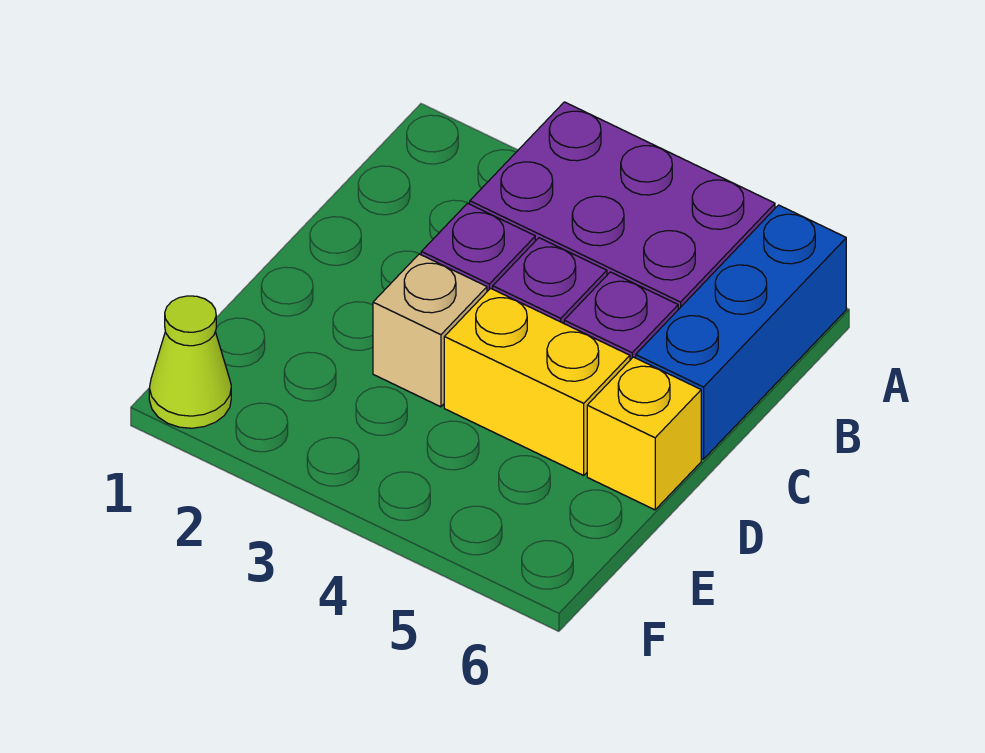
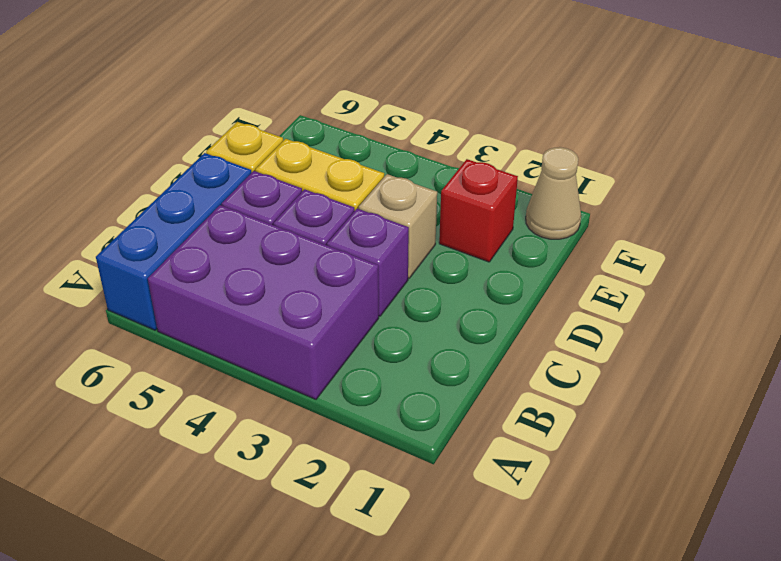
none -> red brick E2 level 1
lime cone F1 level 1 -> tan cone F1 level 1

